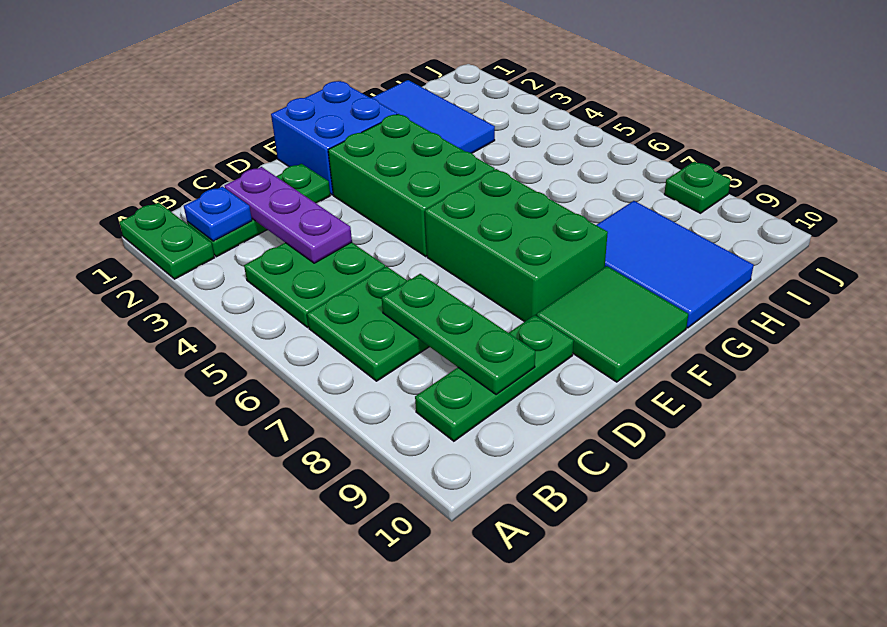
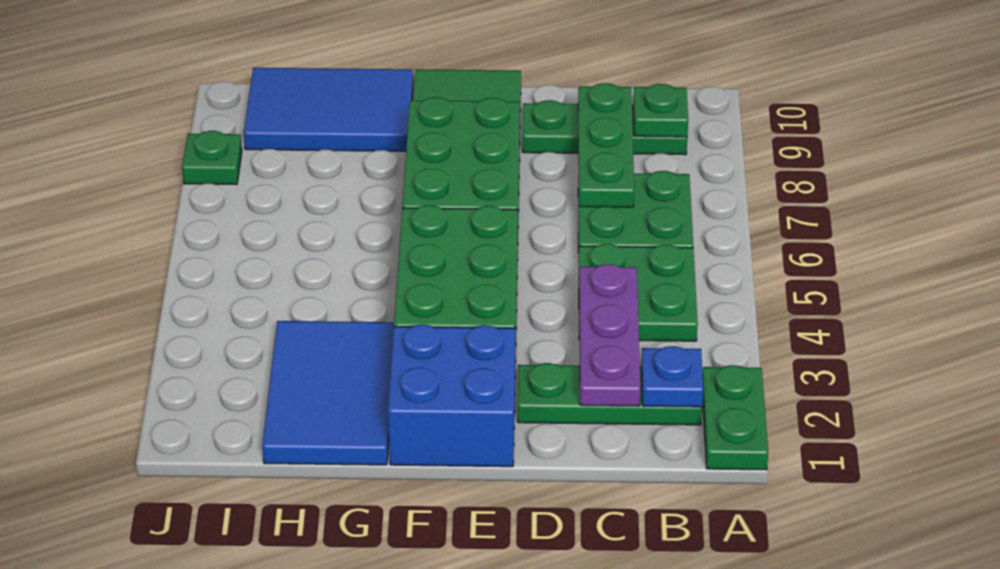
none -> green plate B9 level 2
blue tile G8:H10 level 1 -> blue tile G9:I10 level 1

